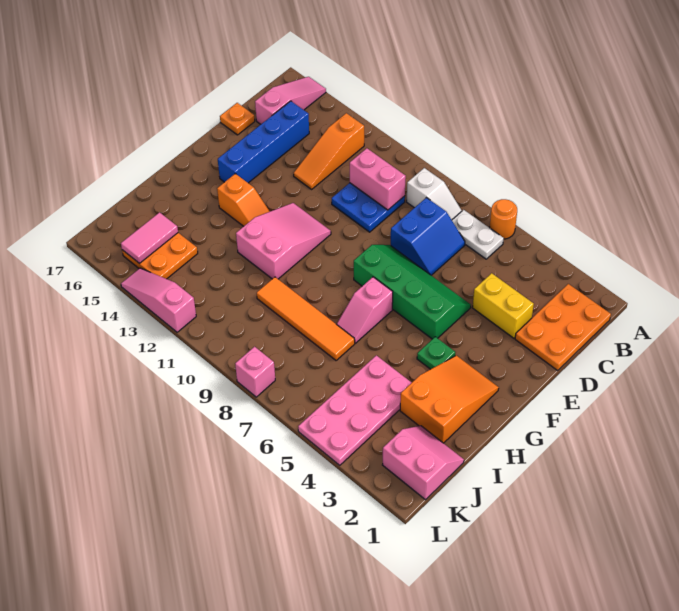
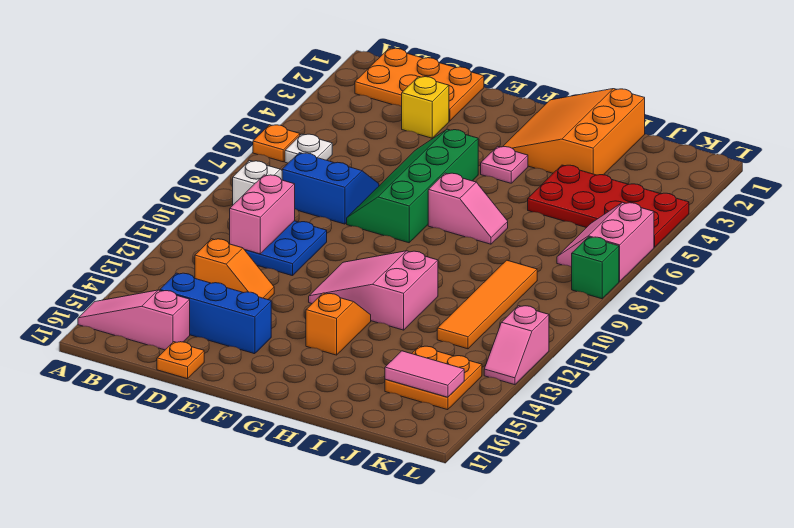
orange round brick A6 level 1 -> orange plate A6 level 1
white plate B6:B7 level 1 -> white plate B6 level 1
orange slope B13:D13 level 1 top B -> orange slope C13:D13 level 1 top C
blue brick C15:F15 level 1 -> blue brick C15:E15 level 1
yellow brick D3:D4 level 1 -> yellow brick D3 level 1
orange slope G2:I3 level 1 top I -> orange slope G1:I3 level 1 top I
green plate G4 level 1 -> pink plate G4 level 1
pink plate I4:L5 level 1 -> red plate I4:L5 level 1
orange tile I7:I10 level 1 -> orange tile J9:J12 level 1
pink slope J1:K2 level 1 top K -> pink slope K6:L7 level 1 top L
pink brick L8 level 1 -> green brick L8 level 1
pink slope L12:L14 level 1 top 12 -> pink slope L12:L13 level 1 top 12

